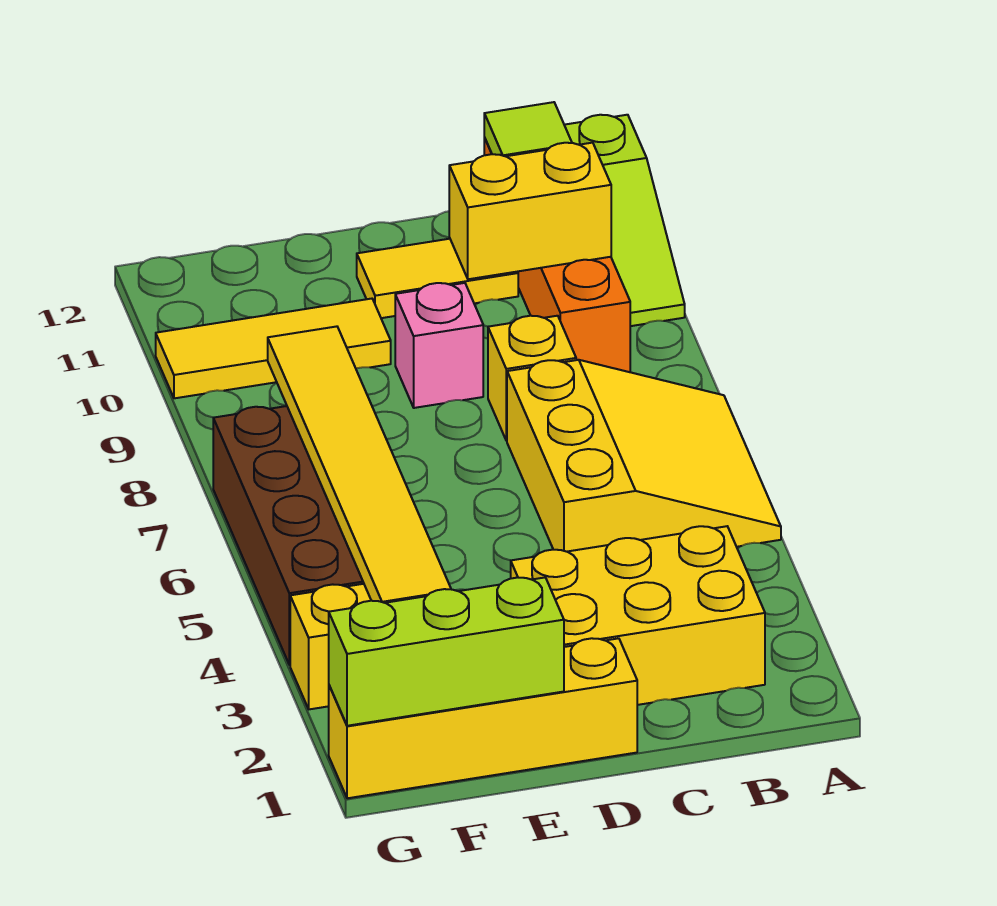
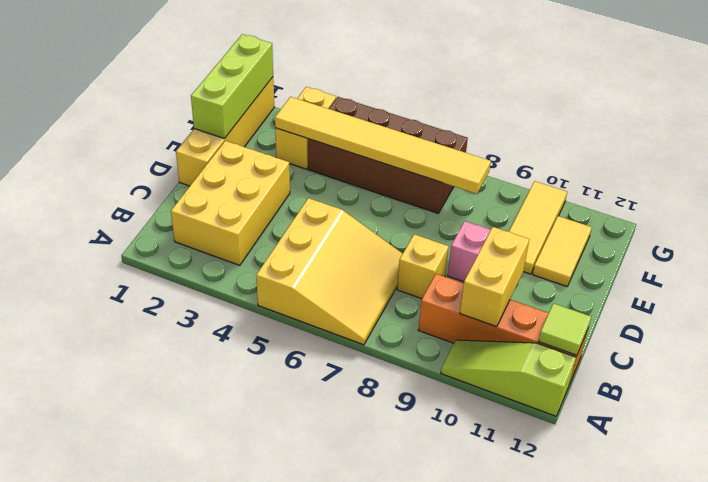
yellow slope A5:C7 level 1 top C -> yellow slope A5:C7 level 1 top 5
yellow tile C11:D11 level 1 -> yellow tile E11:F11 level 1

